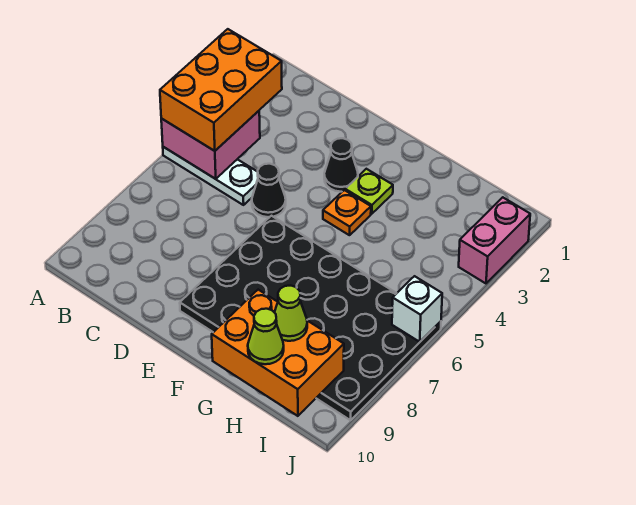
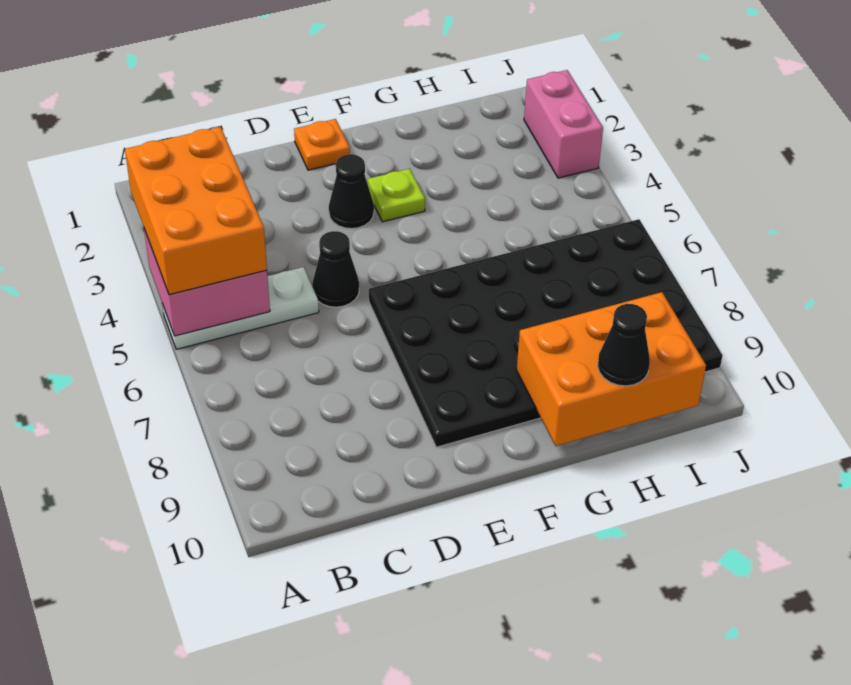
orange plate F4 level 1 -> orange plate E1 level 1
lime cone H9 level 3 -> none
lime cone H10 level 3 -> black cone H10 level 3
white brick J6 level 2 -> none

